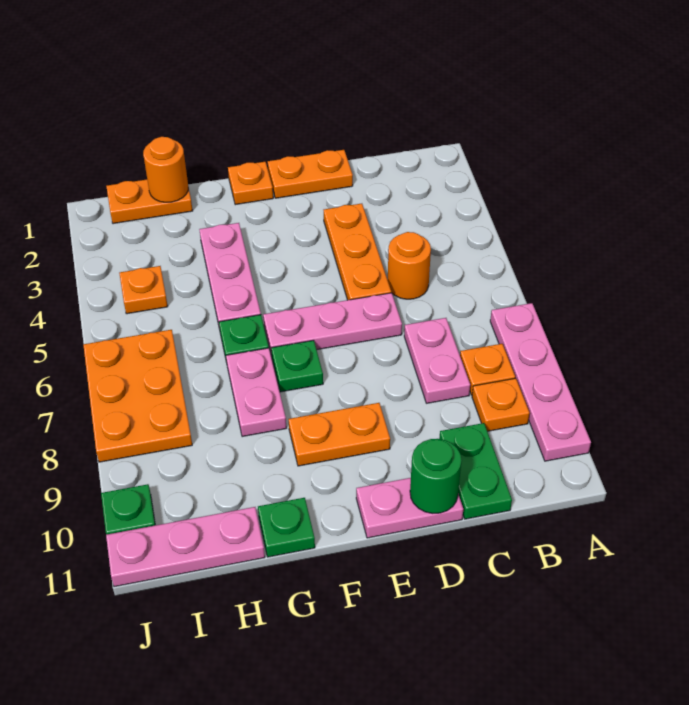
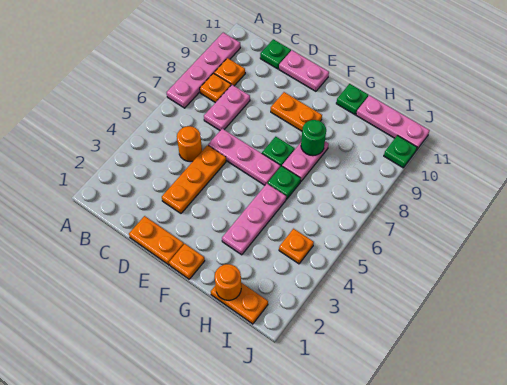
green plate C10:C11 level 1 -> green plate C11 level 1
green round brick D11 level 2 -> green round brick G8 level 2
orange plate I6:J8 level 1 -> none

